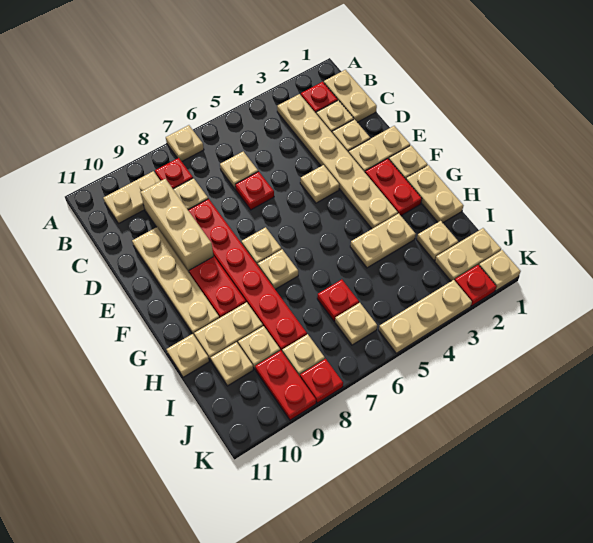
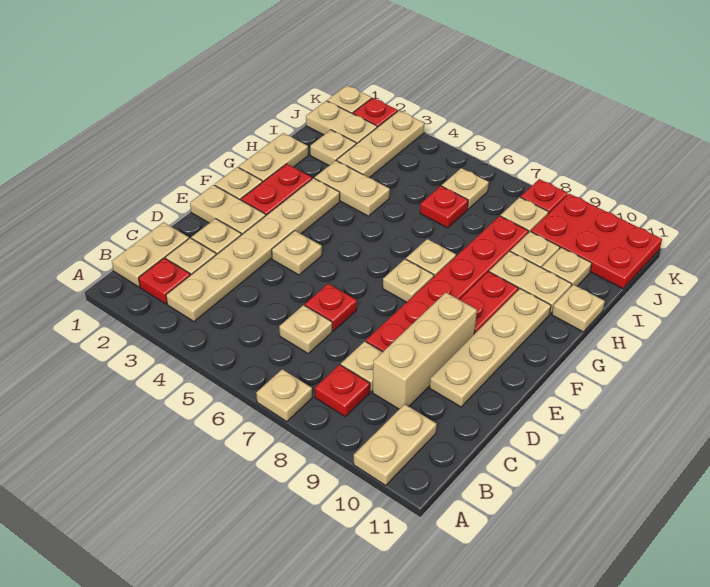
tan plate B9:B10 level 1 -> tan plate A10:B10 level 1
red plate J9:K9 level 1 -> red plate J9:K11 level 1
tan plate K3:K5 level 1 -> tan plate I3:K3 level 1

